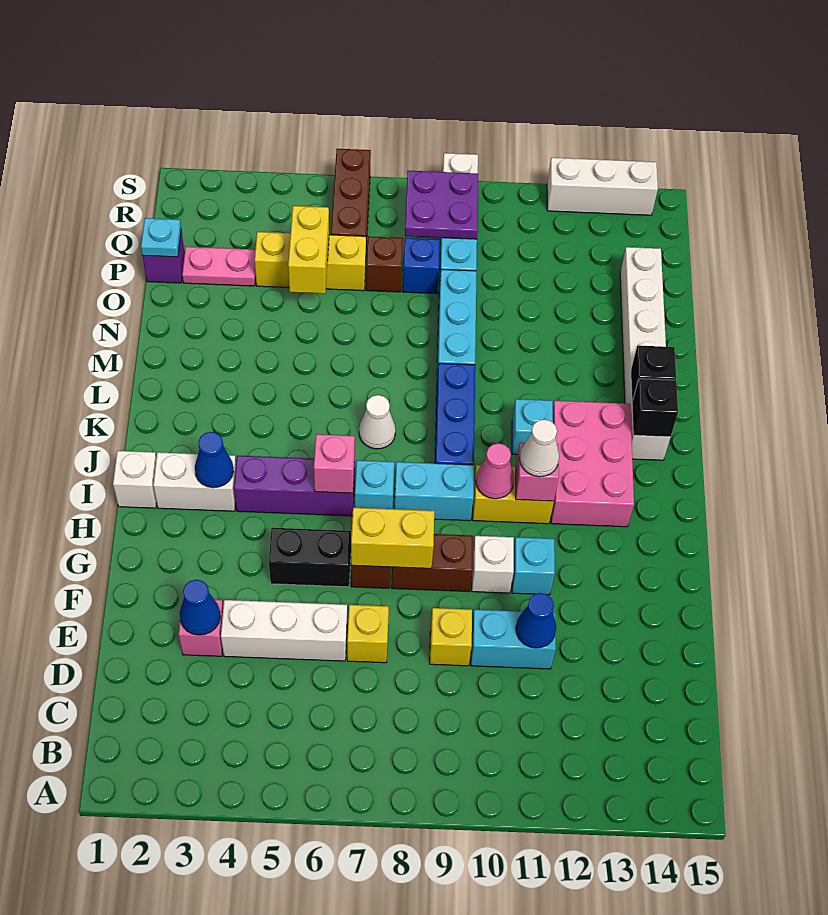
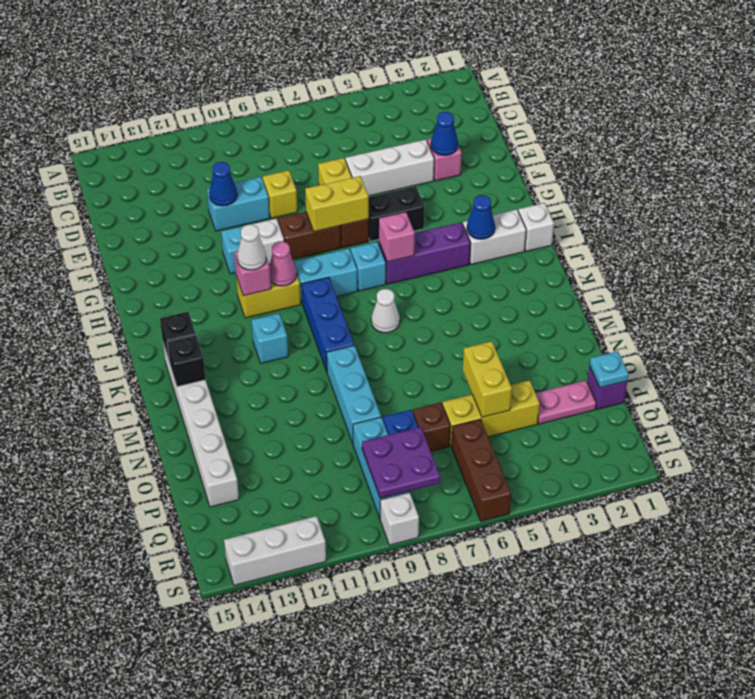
pink brick I12:K13 level 1 -> none

